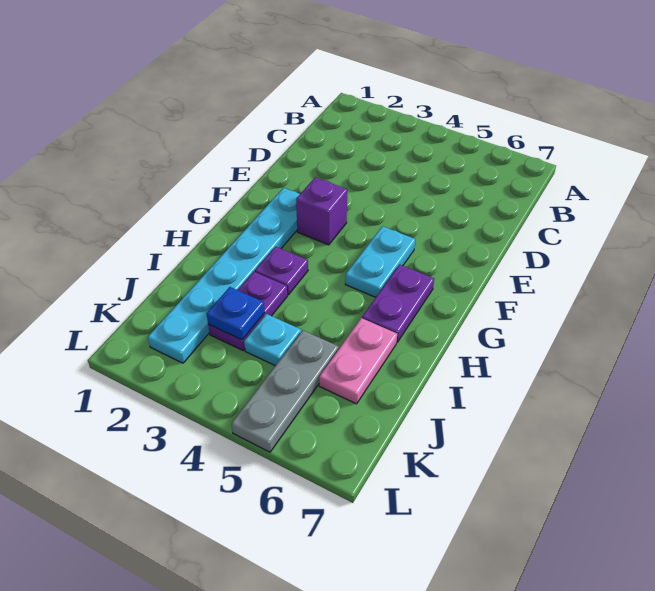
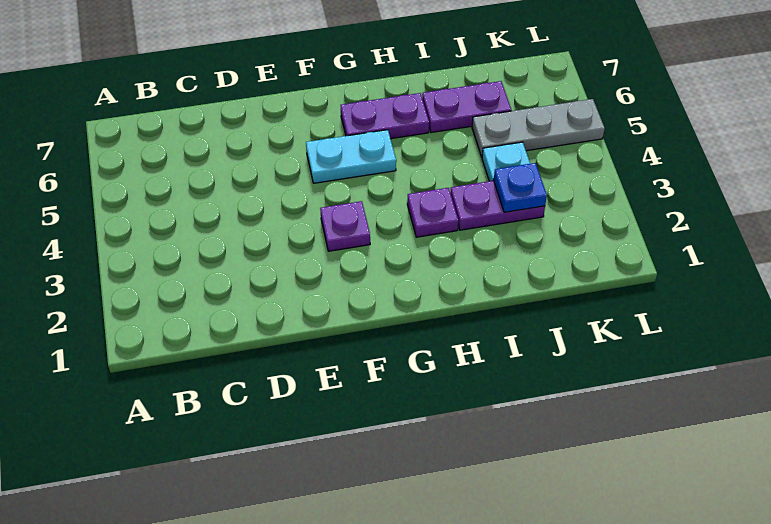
cyan plate F2:K2 level 1 -> none
purple brick F3 level 1 -> purple plate F3 level 1
pink plate I6:J6 level 1 -> purple plate I6:J6 level 1

